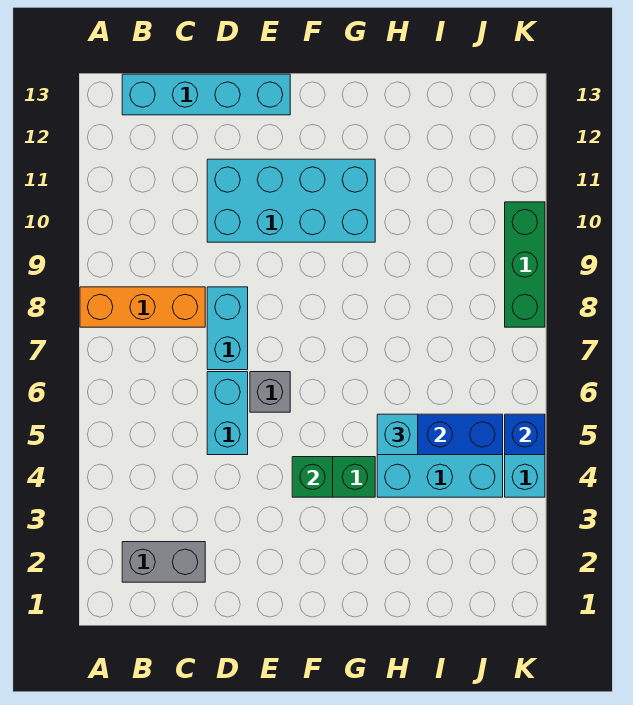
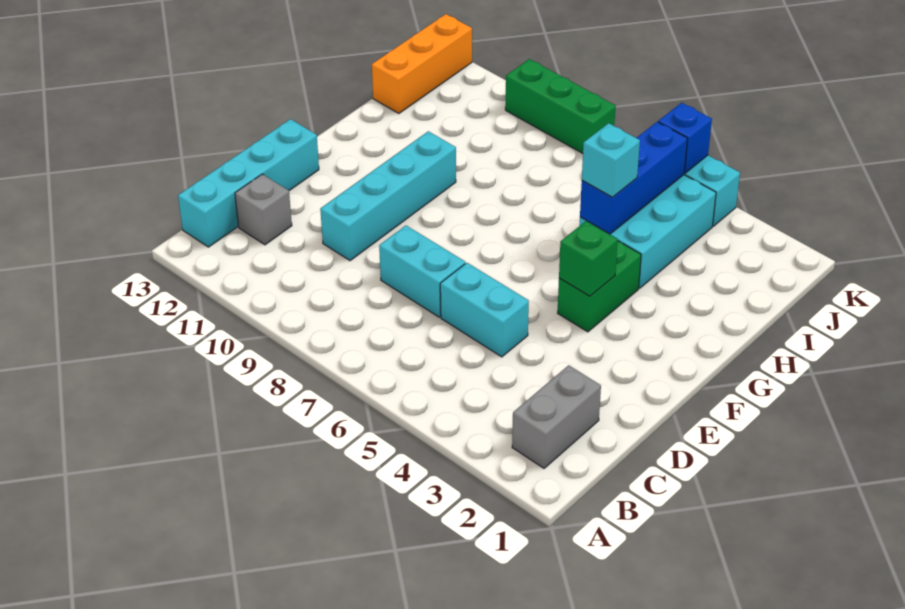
orange brick A8:C8 level 1 -> orange brick I13:K13 level 1
cyan brick D10:G11 level 1 -> cyan brick D10:G10 level 1
grey brick E6 level 1 -> grey brick C12 level 1

